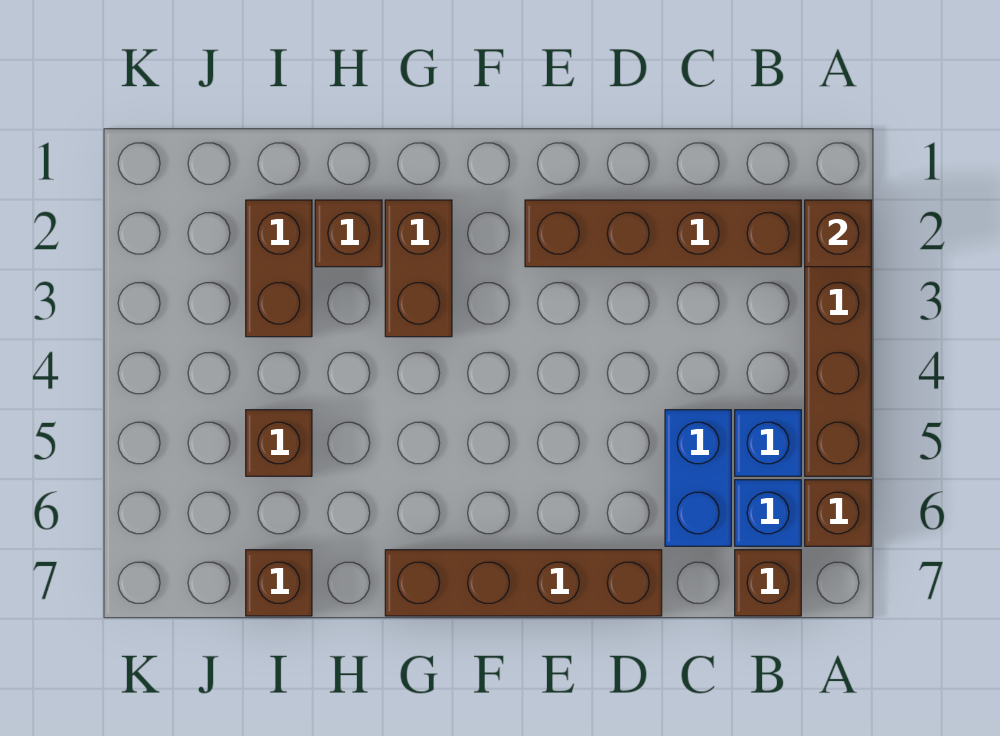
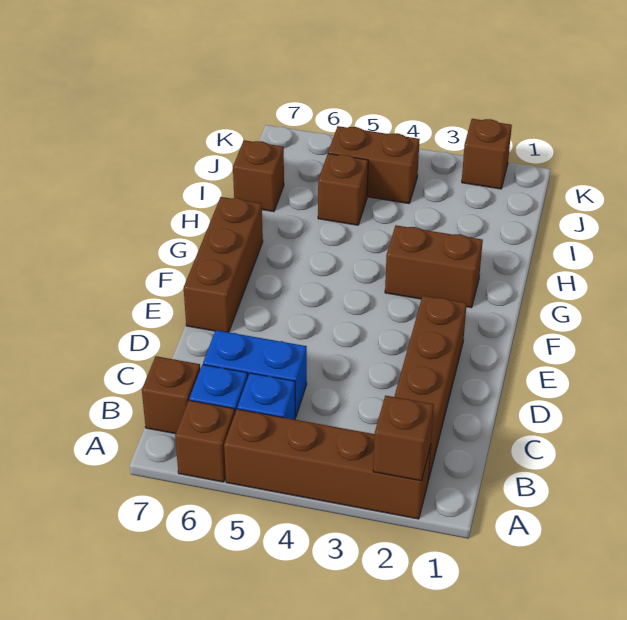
brown brick D7:G7 level 1 -> brown brick E7:G7 level 1
brown brick H2 level 1 -> brown brick K2 level 1
brown brick I2:I3 level 1 -> brown brick J4:J5 level 1

